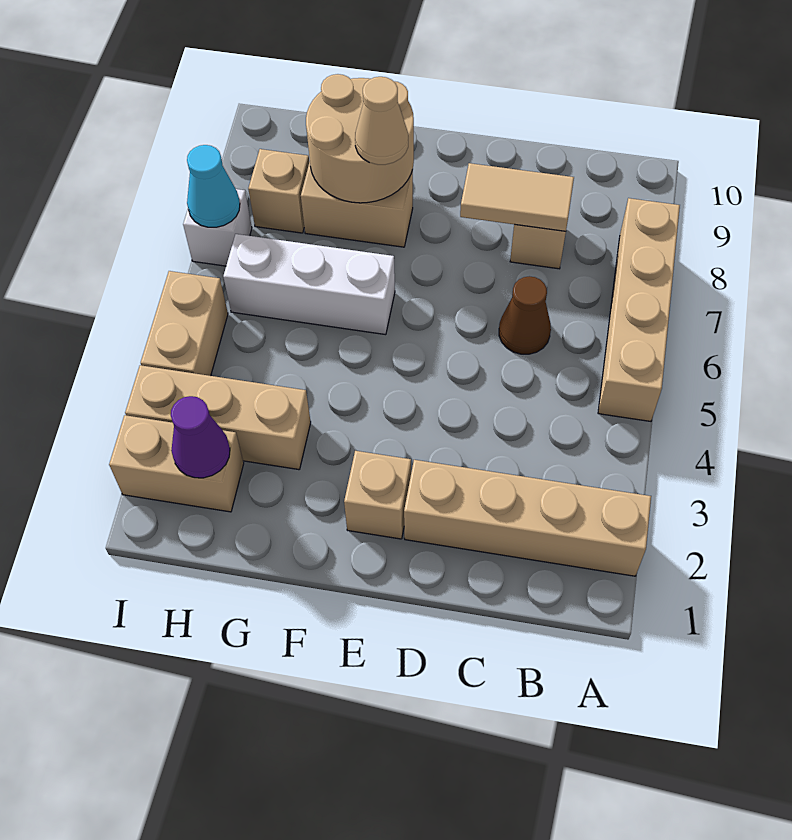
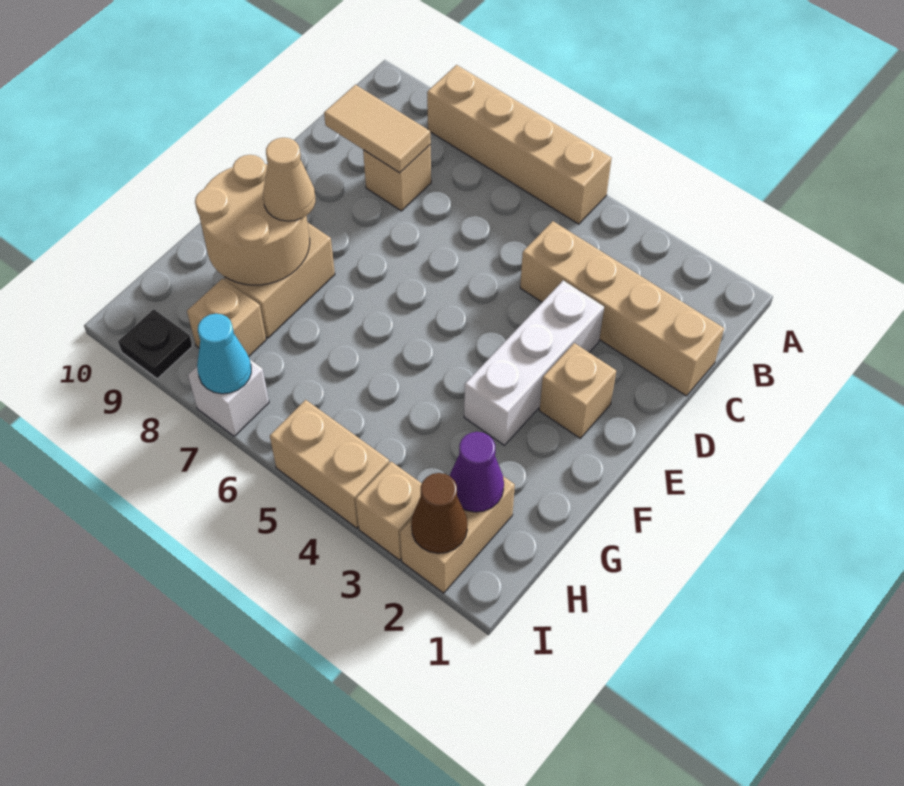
tan brick A2:D2 level 1 -> tan brick C1:C4 level 1
brown cone C6 level 1 -> brown cone I2 level 2
tan tile C8:D8 level 2 -> tan tile C8:C9 level 2
white brick F6:H6 level 1 -> white brick D3:F3 level 1
tan brick G3:I3 level 1 -> tan brick I3 level 1
none -> black plate I9 level 1

